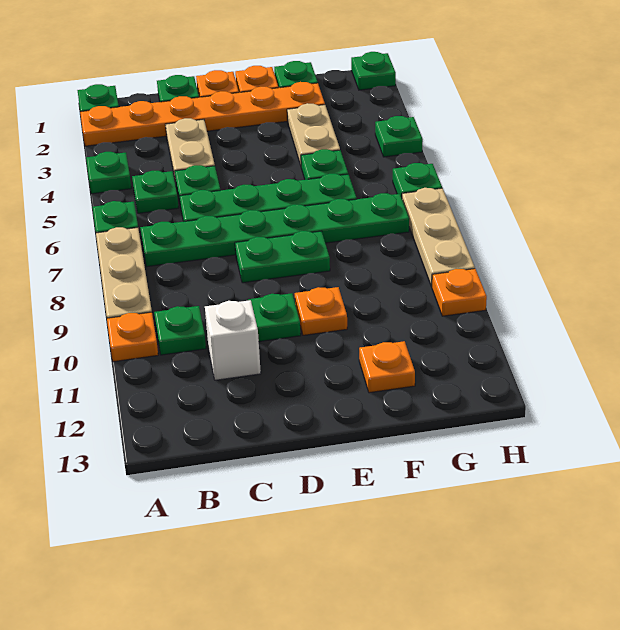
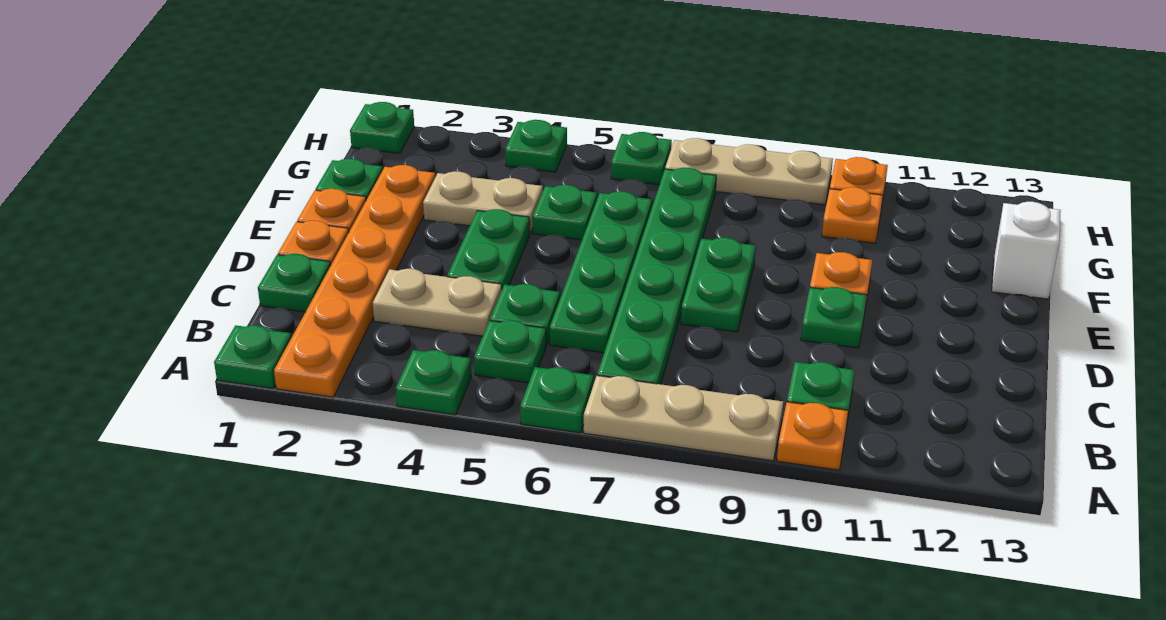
white brick C11 level 1 -> white brick F13 level 1
none -> green plate D4:E4 level 1
orange plate F12 level 1 -> orange plate G10 level 1

